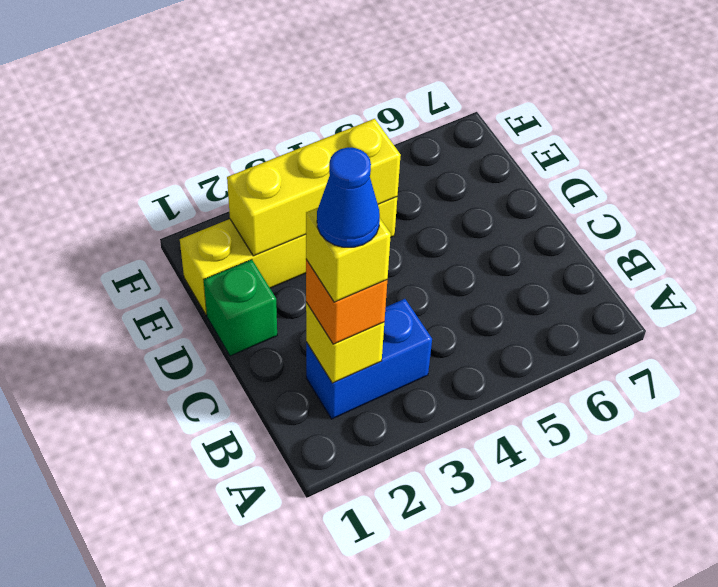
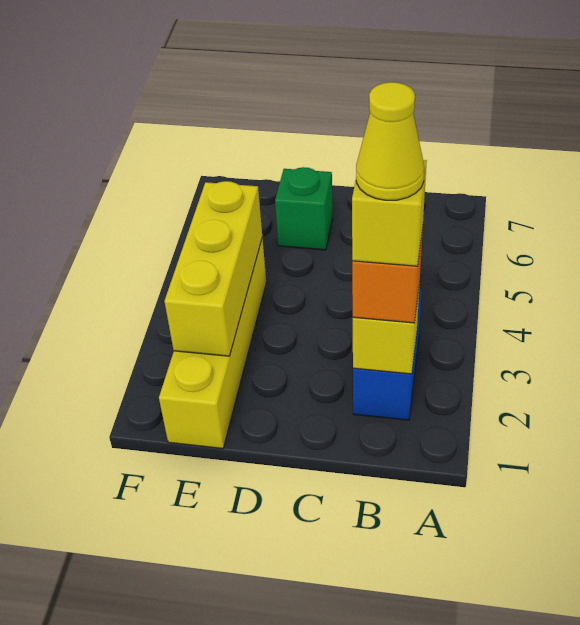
blue cone B2 level 5 -> yellow cone B2 level 5
green brick D1 level 1 -> green brick D6 level 1

